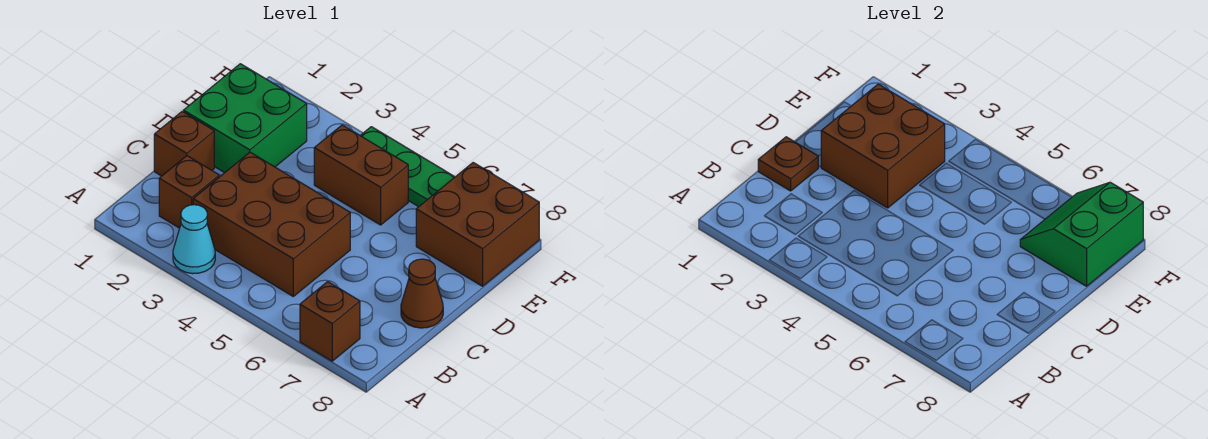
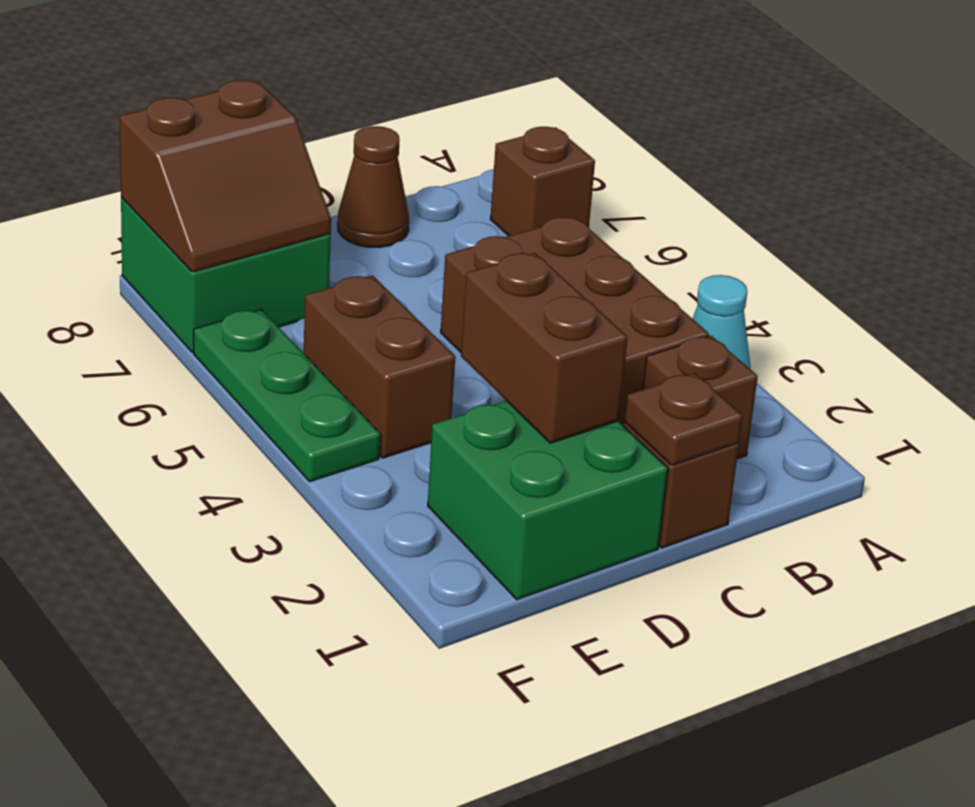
brown brick D2:E3 level 2 -> brown brick D2:D3 level 2
brown brick E7:F8 level 1 -> green brick E7:F8 level 1
green slope E7:F8 level 2 top 8 -> brown slope E7:F8 level 2 top 8

